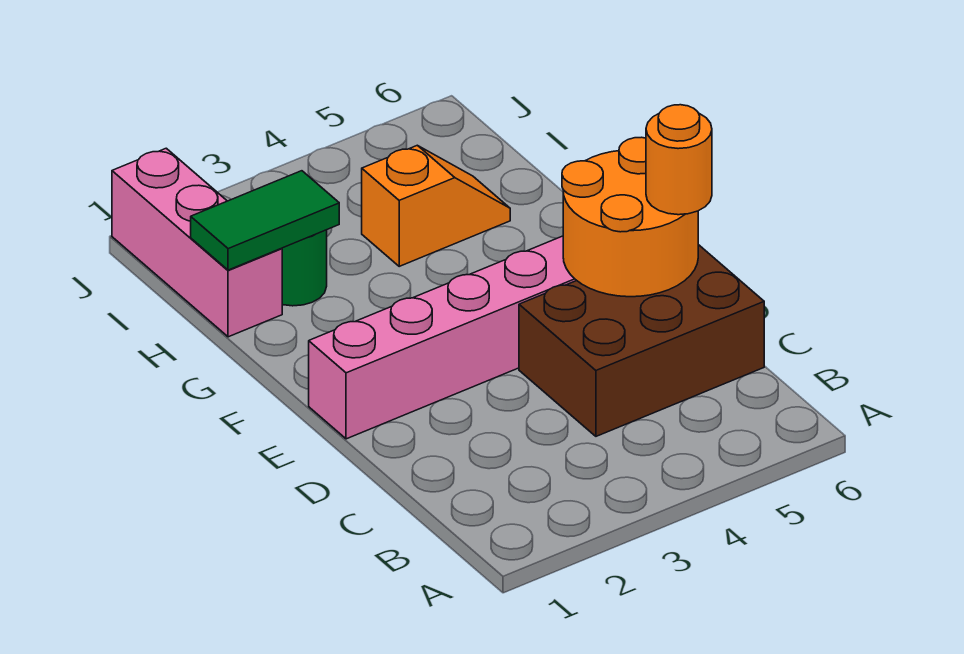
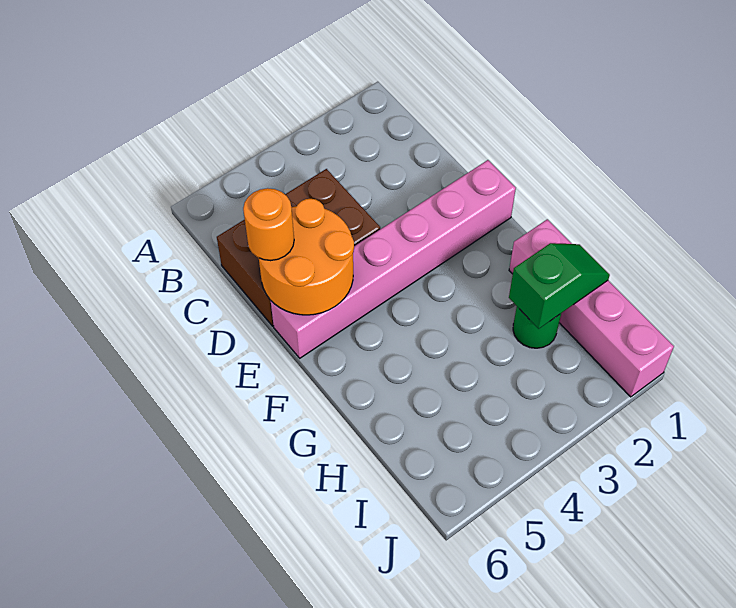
pink brick H1:J1 level 1 -> pink brick G1:J1 level 1
green tile H1:H2 level 2 -> green slope H1:H2 level 2 top 2
orange slope H4:H5 level 1 top 4 -> none

